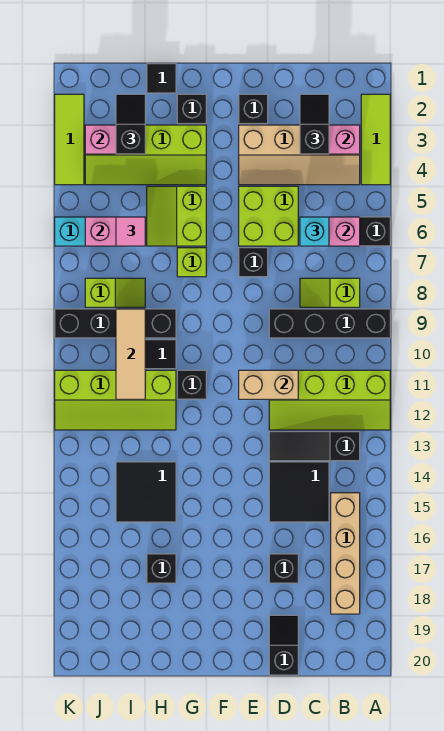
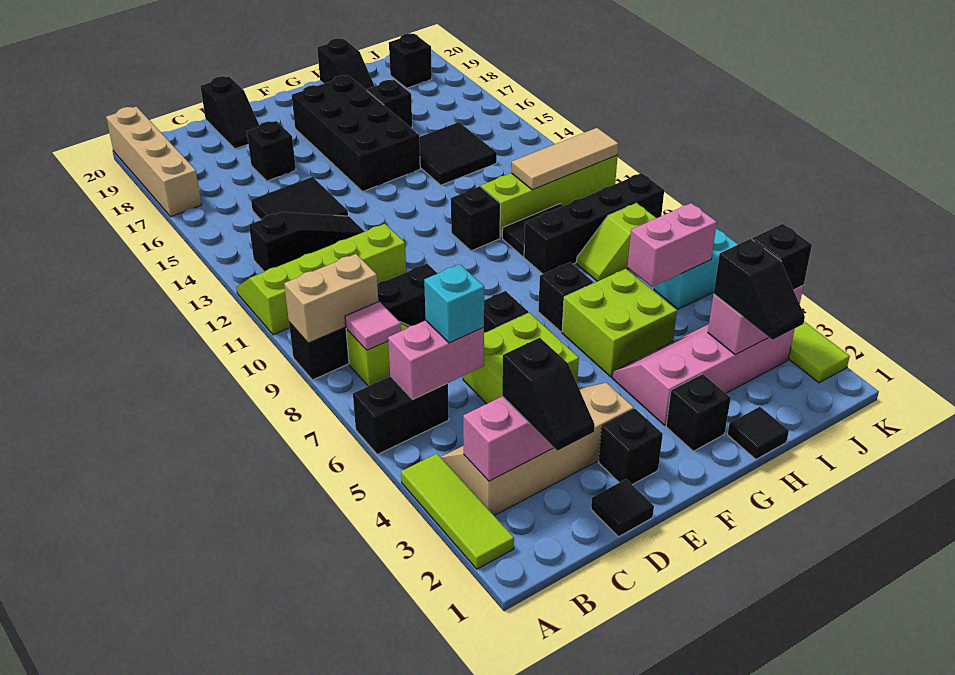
tan brick B15:B18 level 1 -> tan brick A17:A20 level 1
none -> black tile D1 level 1
tan brick D11:E11 level 2 -> tan brick A9:B9 level 2
none -> black brick F15:G18 level 1
lime slope G3:J4 level 1 top 3 -> pink slope G3:J4 level 1 top 3
lime slope G5:H6 level 1 top G -> lime brick G5:H6 level 1
lime brick G7 level 1 -> black brick G7 level 1
none -> black slope H19:H20 level 1 top 20
pink tile I6 level 3 -> pink tile B8 level 2
tan tile I9:I11 level 2 -> tan tile I11:K11 level 2
none -> black brick J3 level 3
none -> black brick J19 level 1

